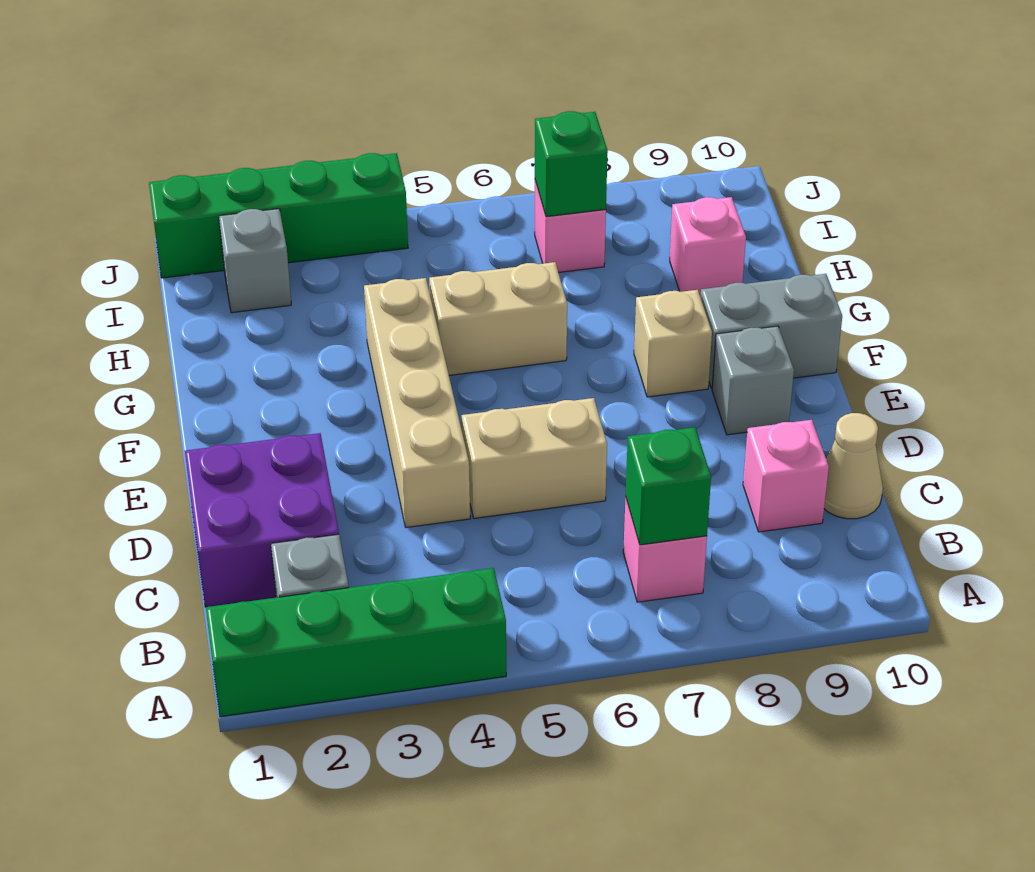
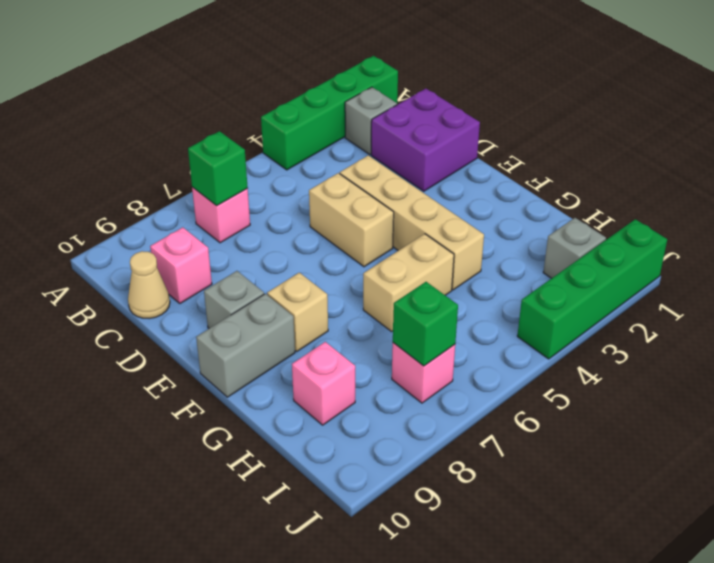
tan brick D5:D6 level 1 -> tan brick D5:E5 level 1

